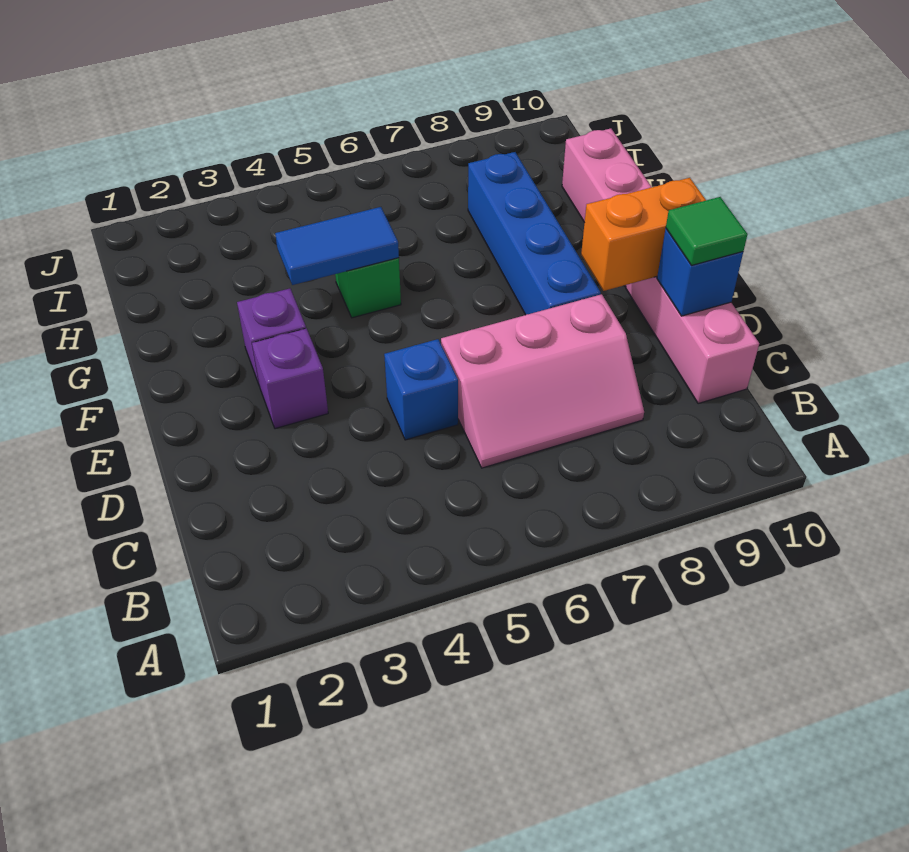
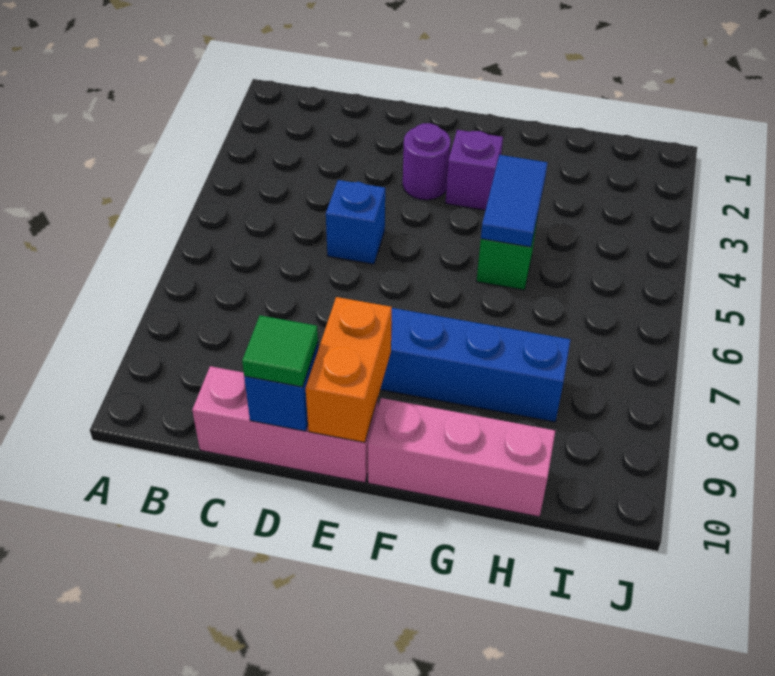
pink slope C6:D8 level 1 top D -> none
purple brick E3 level 1 -> purple round brick E3 level 1

